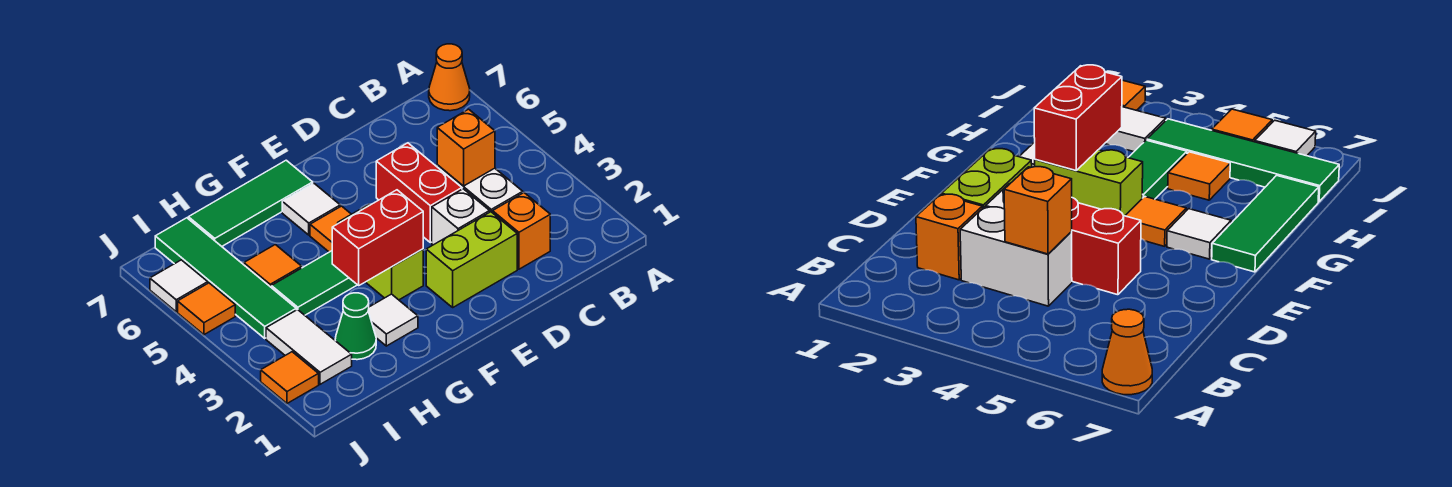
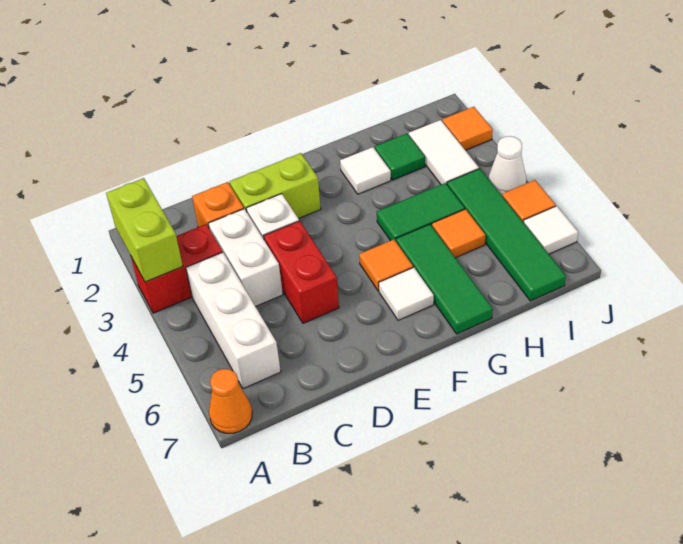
none -> white brick B4:B6 level 1
orange brick C4 level 2 -> none
lime brick F3:F4 level 1 -> lime brick A2:A3 level 2
red brick F3:G3 level 2 -> red brick A3:B3 level 1
green tile F7:H7 level 1 -> green tile G5:G7 level 1
green cone H2 level 1 -> green tile H2 level 1
none -> white cone J4 level 1

